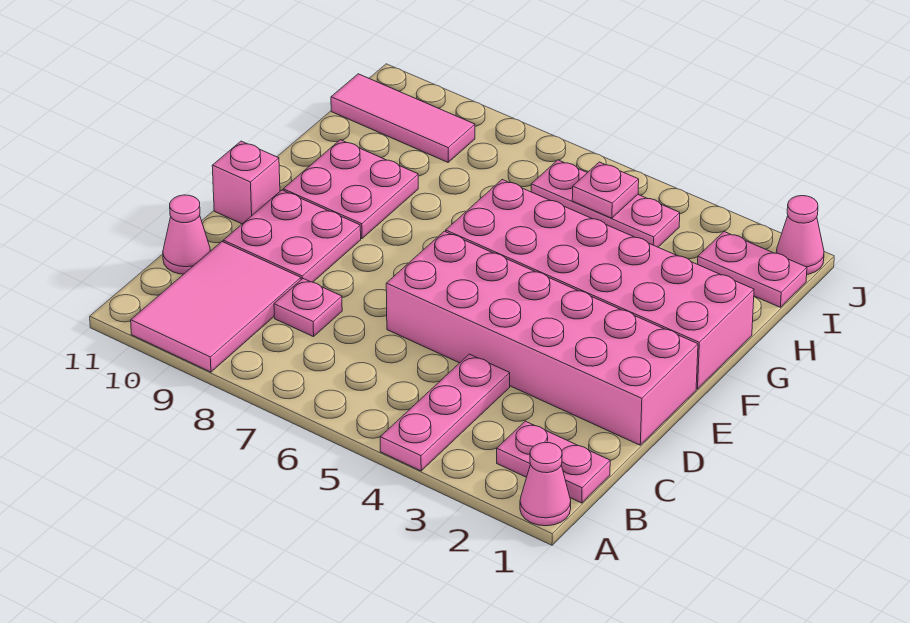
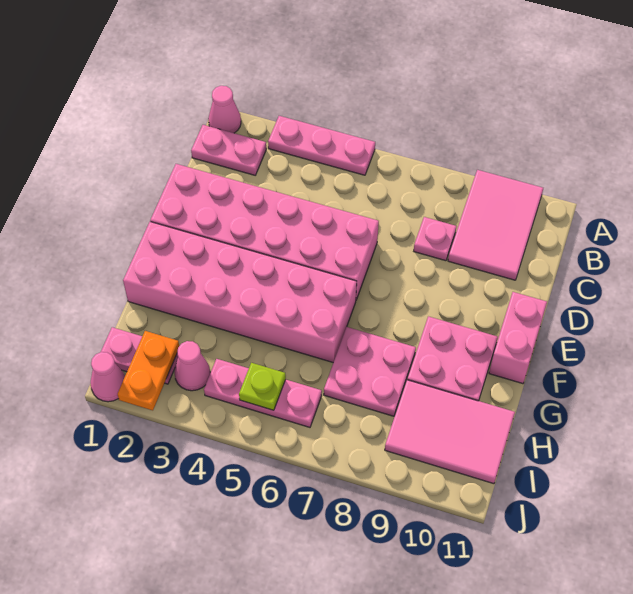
pink plate A4:C4 level 1 -> pink plate A3:A5 level 1
pink cone C11 level 1 -> pink cone I3 level 1
pink plate D9:E10 level 1 -> pink plate G7:H8 level 1
pink brick E11 level 1 -> pink brick E11:F11 level 1
none -> orange plate I2:J2 level 2
pink plate I5 level 2 -> lime plate I5 level 2
pink tile I9:I11 level 1 -> pink tile H9:I11 level 1

